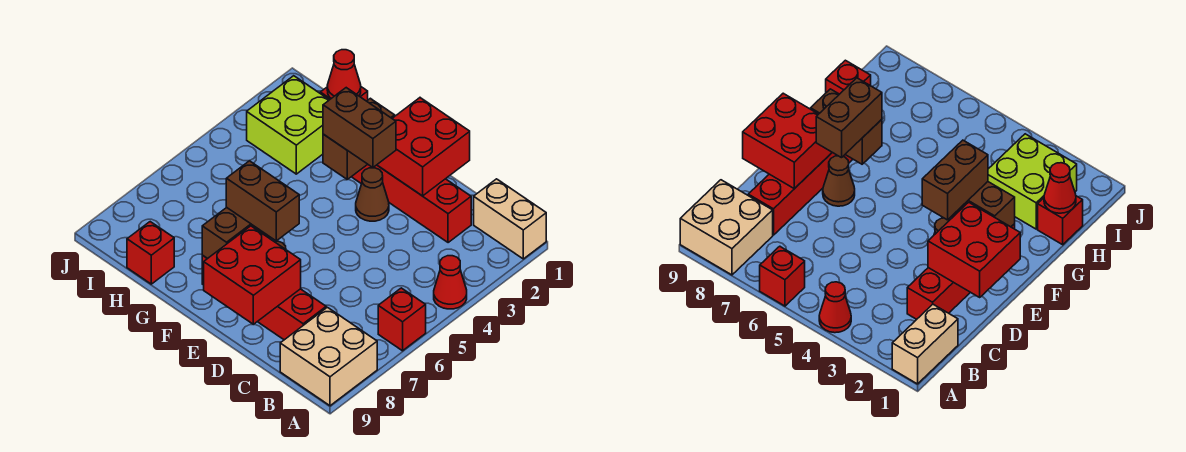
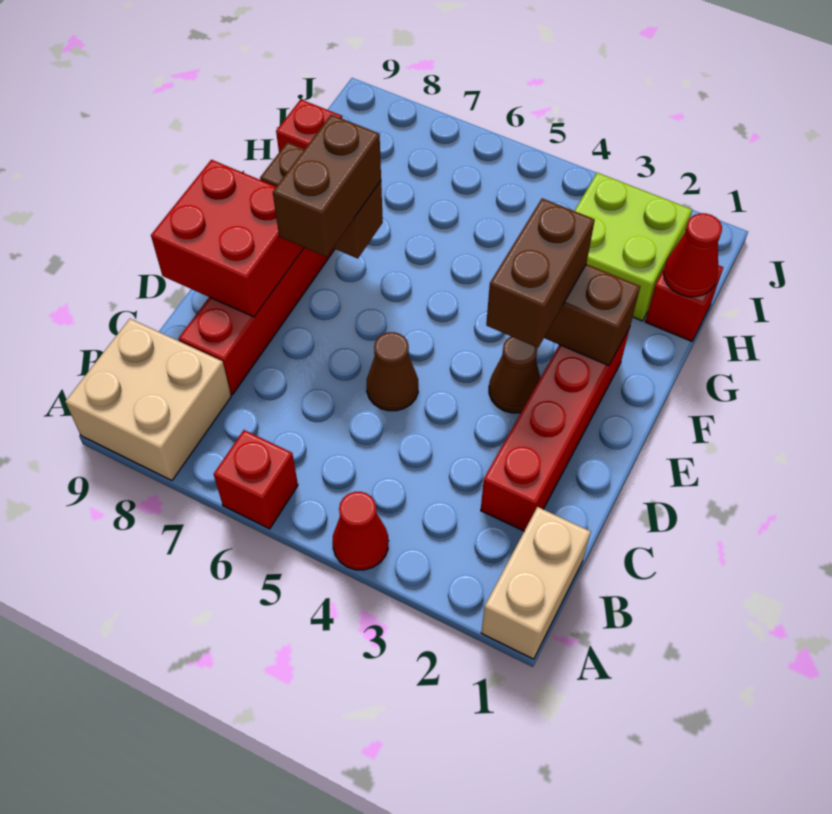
red brick D1:E2 level 2 -> none
brown cone E7 level 1 -> brown cone D5 level 1

